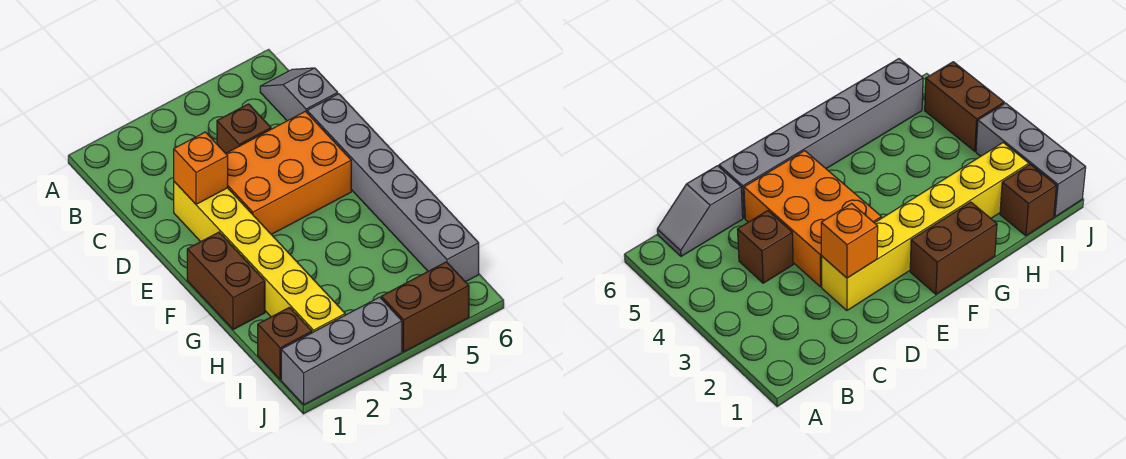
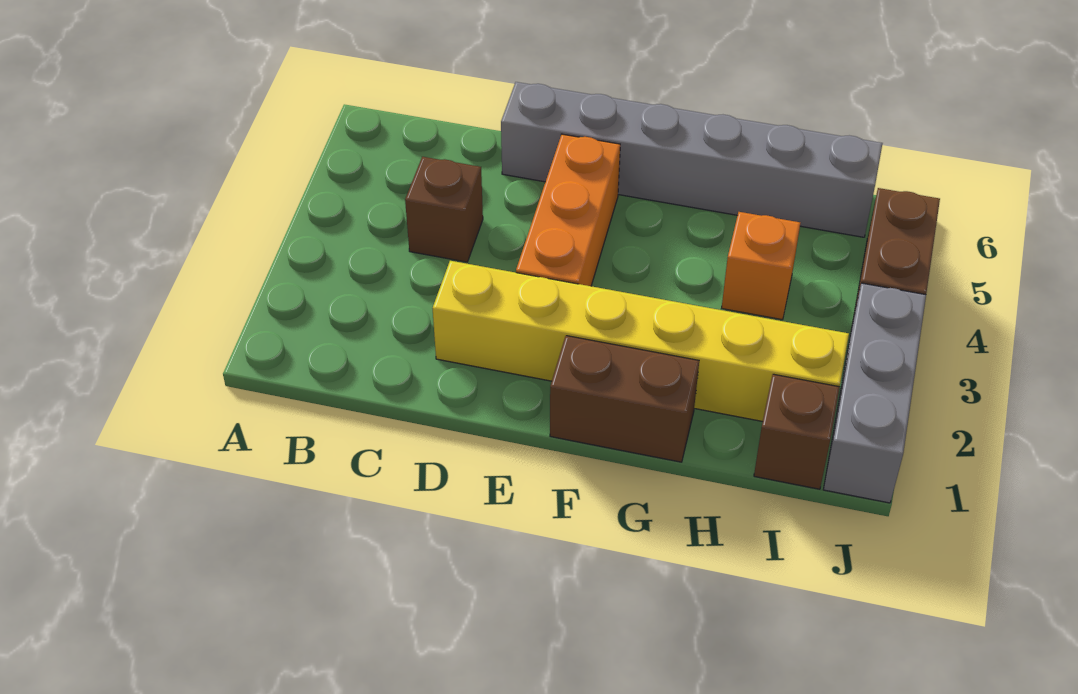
grey slope B6:C6 level 1 top C -> none
orange brick D2 level 2 -> orange brick H4 level 1
orange brick D3:E5 level 1 -> orange brick E3:E5 level 1

